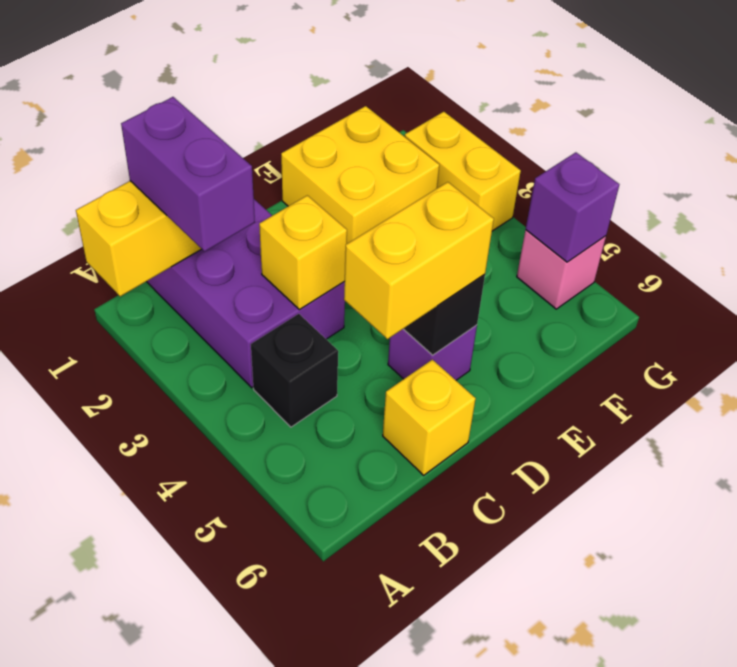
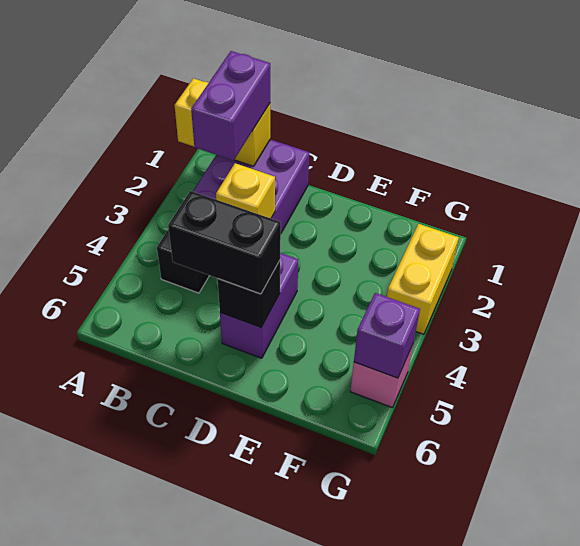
yellow brick C5:D5 level 3 -> black brick C5:D5 level 3
yellow brick C6 level 1 -> none
purple brick D5 level 1 -> purple brick D4:D5 level 1
yellow brick E1:F2 level 1 -> none

